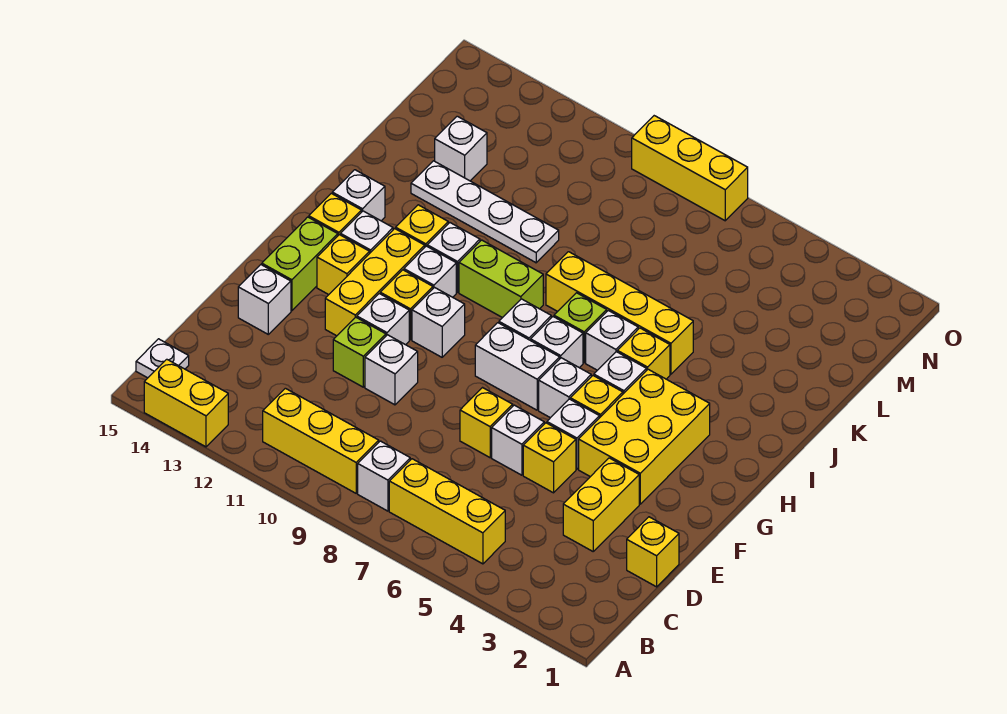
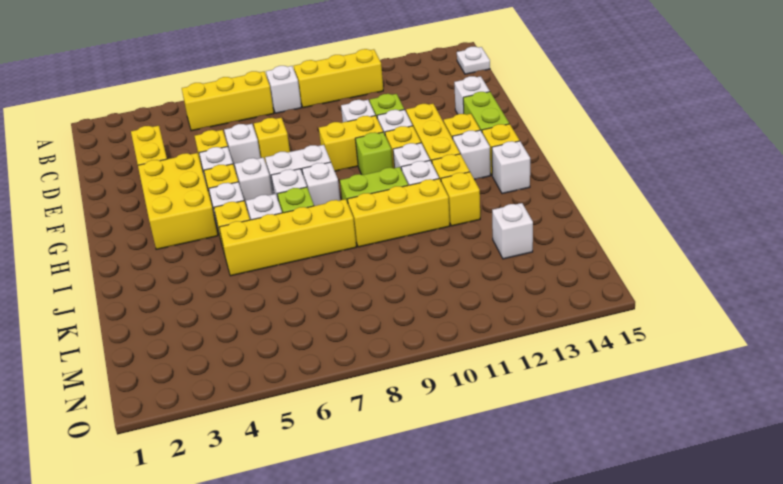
yellow brick A13:A14 level 1 -> yellow brick F9:F10 level 1
yellow brick D1 level 1 -> yellow brick J12 level 1
white brick G10 level 1 -> lime brick G10 level 1
white plate K10:K13 level 1 -> none
yellow brick O7:O9 level 1 -> yellow brick J9:J11 level 1

